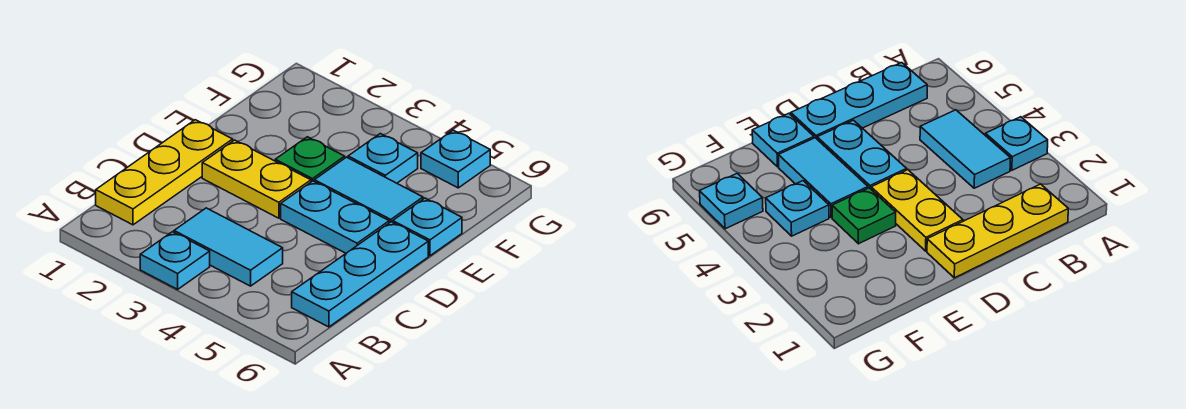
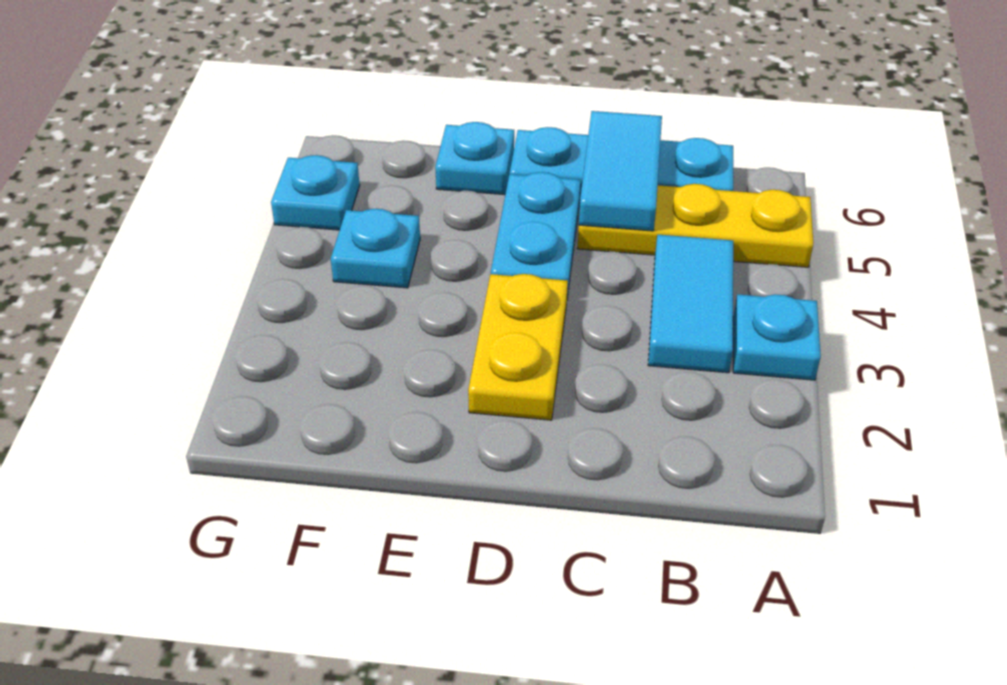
yellow plate B1:D1 level 1 -> yellow plate A5:C5 level 1
green plate E3 level 1 -> none
cyan tile E4:E5 level 1 -> cyan tile C5:C6 level 2

